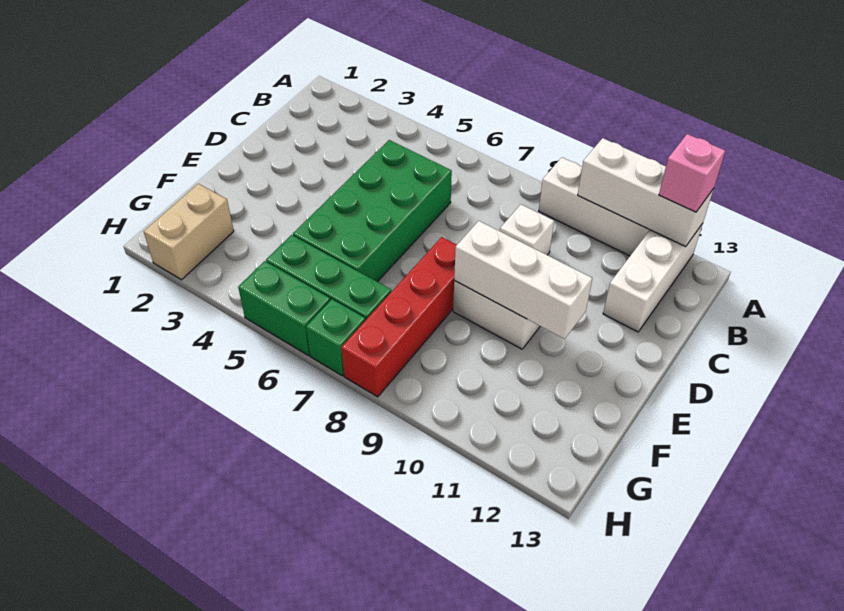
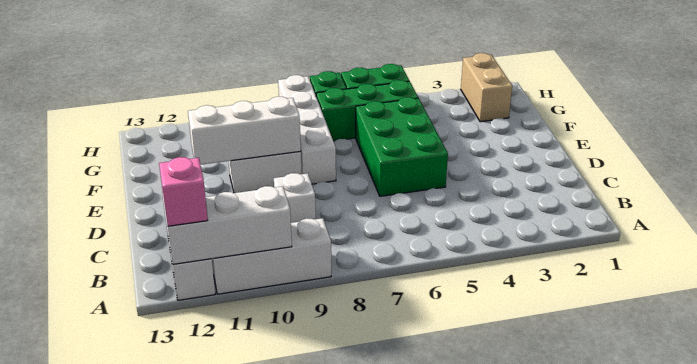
green brick C5:F6 level 1 -> green brick D5:F6 level 1
red brick E8:H8 level 1 -> white brick E8:H8 level 1

